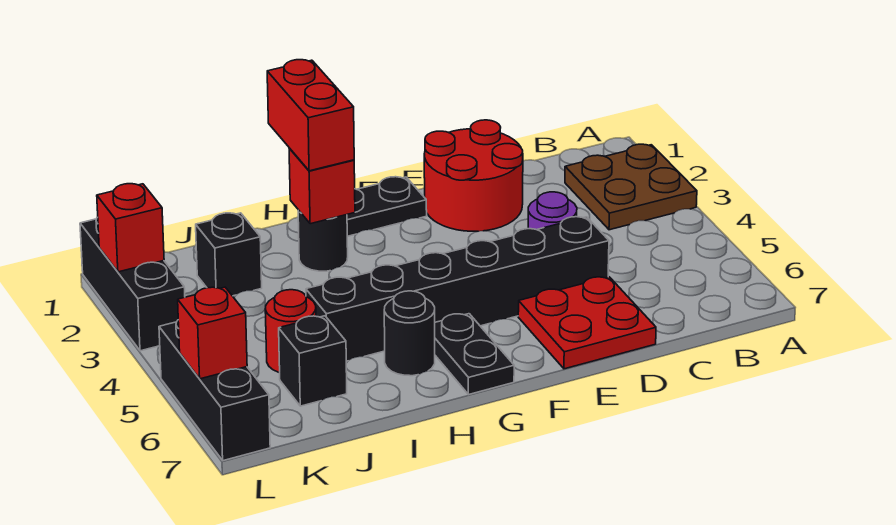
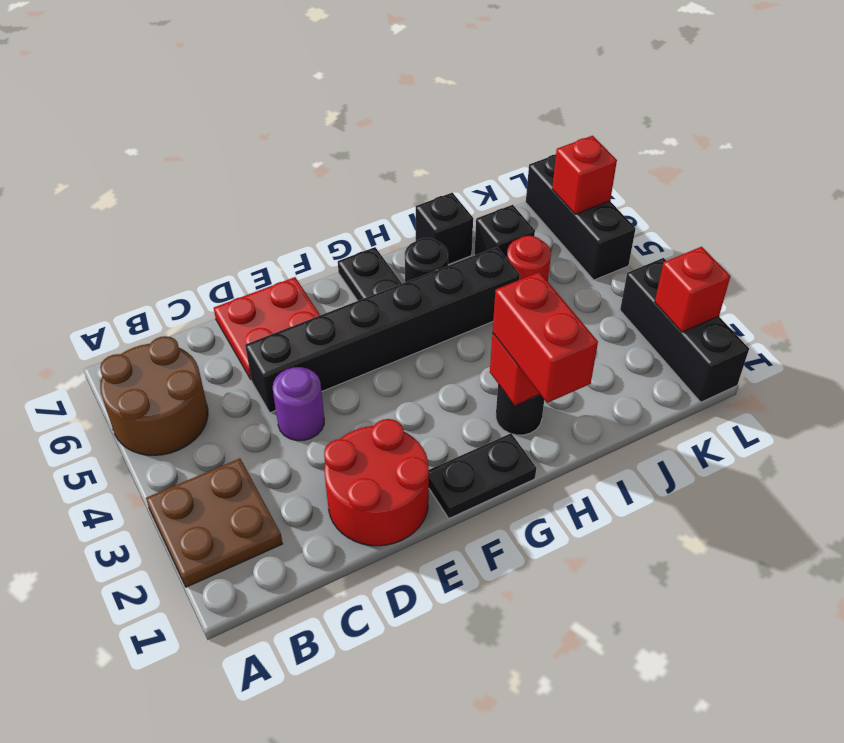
none -> brown round brick A5:B6 level 1
black brick J2 level 1 -> black brick I7 level 1

